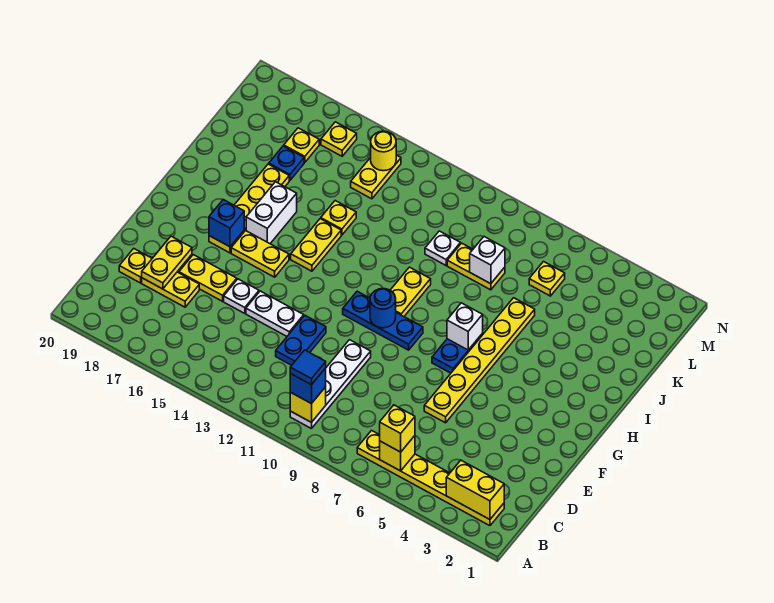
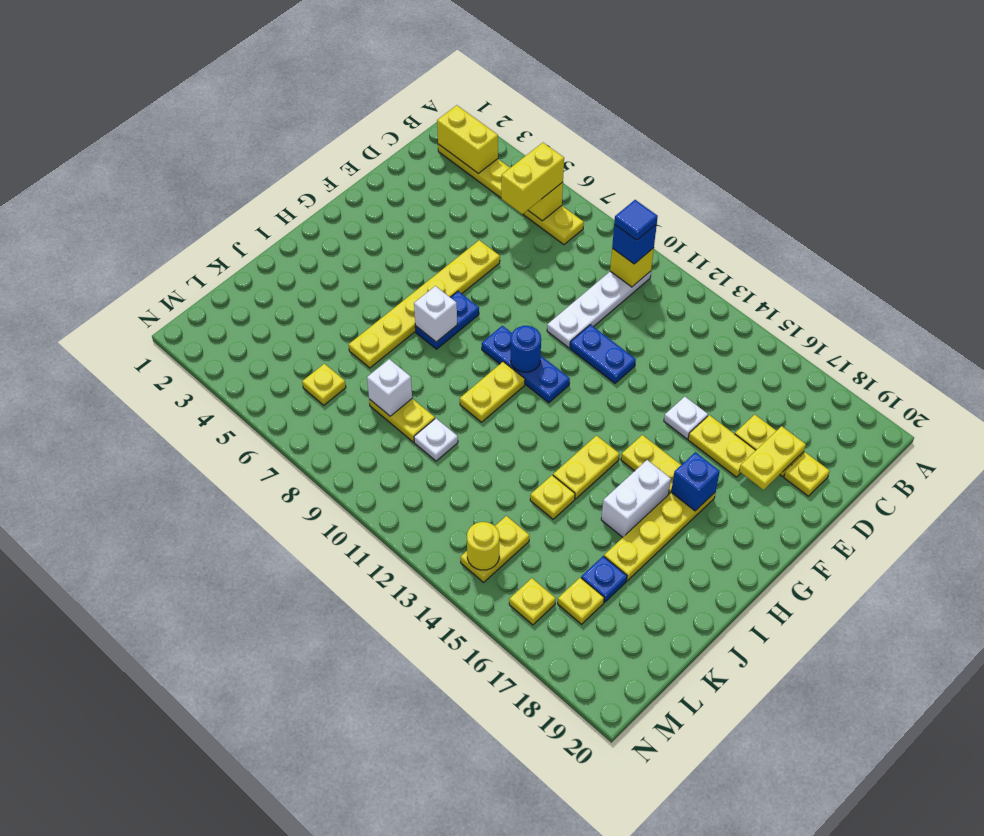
yellow brick B6 level 3 -> yellow brick B6:C6 level 3
blue plate D12:E12 level 1 -> blue plate E11:E12 level 1
white plate E13:E14 level 1 -> none

